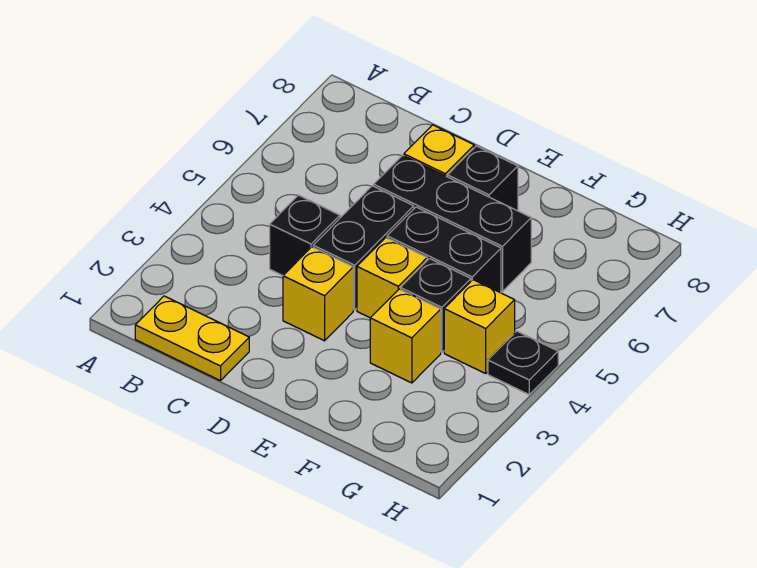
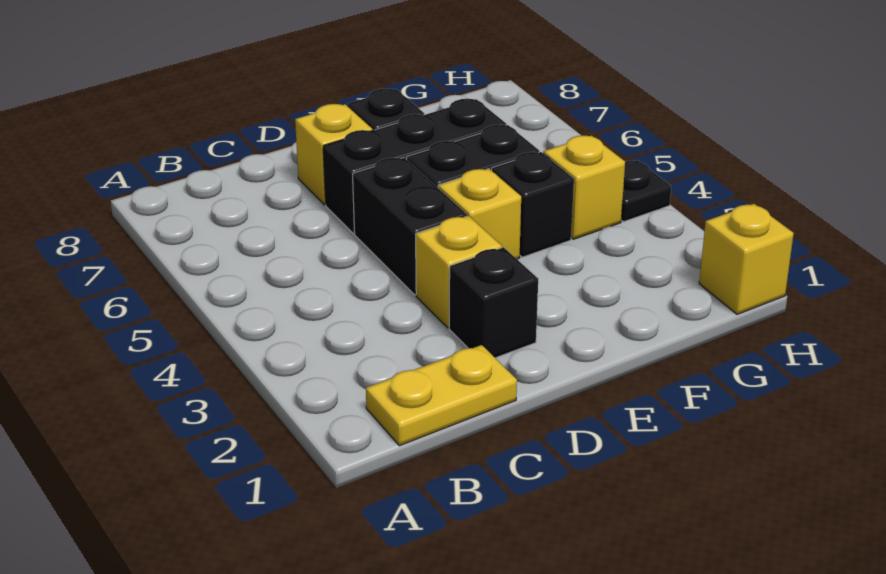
black brick C4 level 1 -> black brick D2 level 1
yellow brick F3 level 1 -> yellow brick H1 level 1

